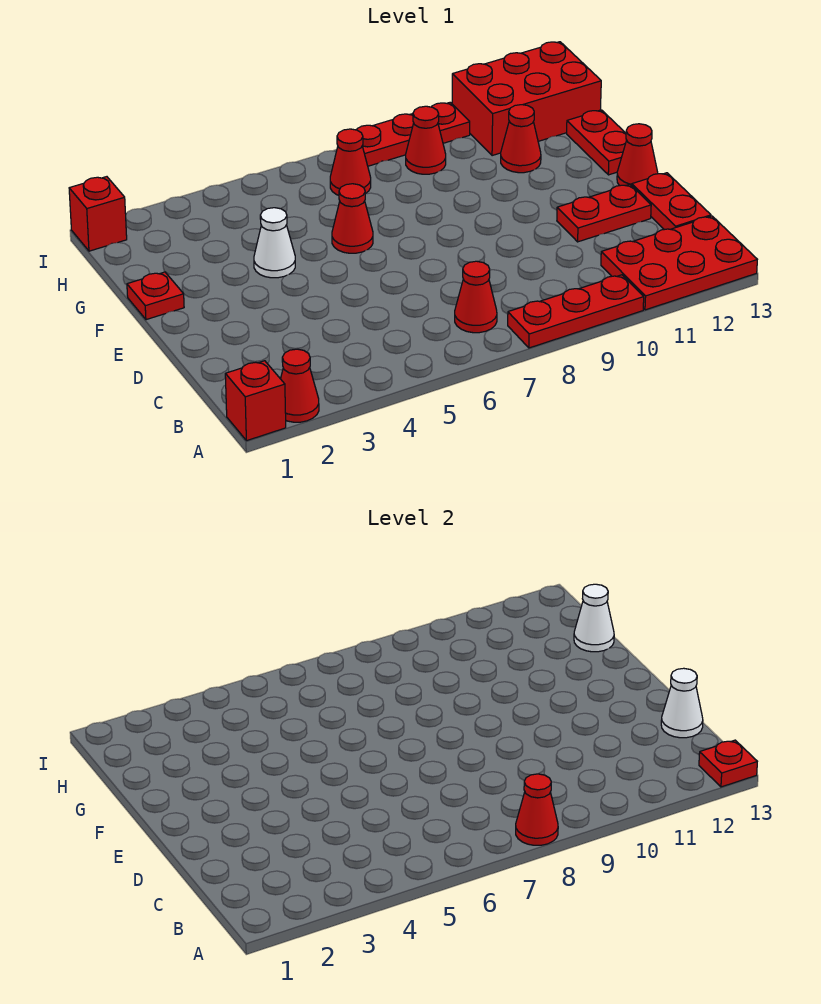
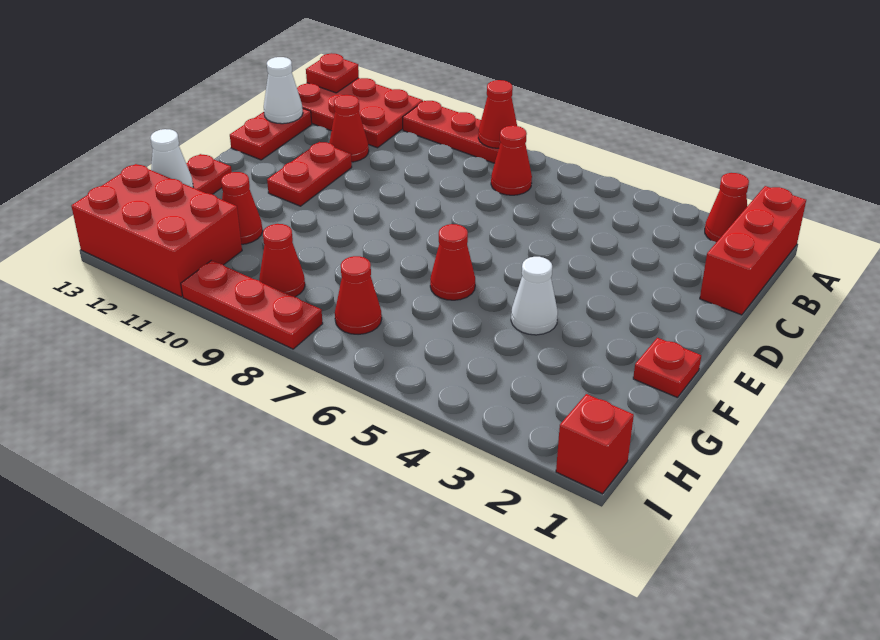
red brick A1 level 1 -> red brick A1:C1 level 1
red plate D11:D12 level 1 -> red plate D11:E11 level 1
red cone E13 level 1 -> red cone C11 level 1

